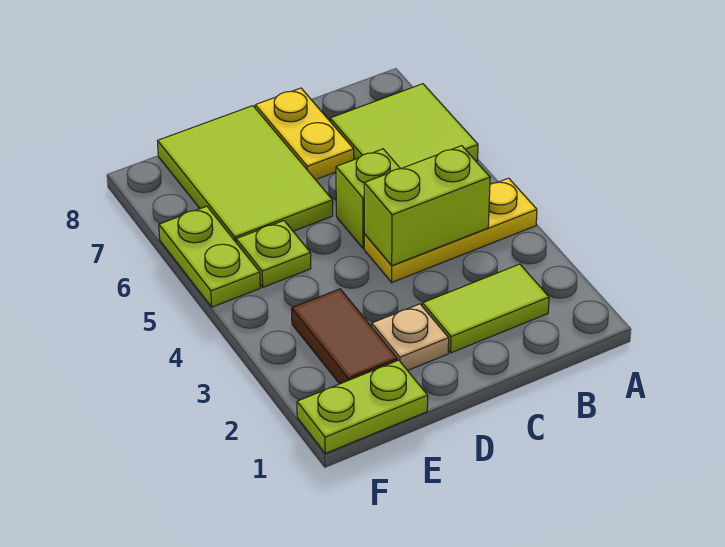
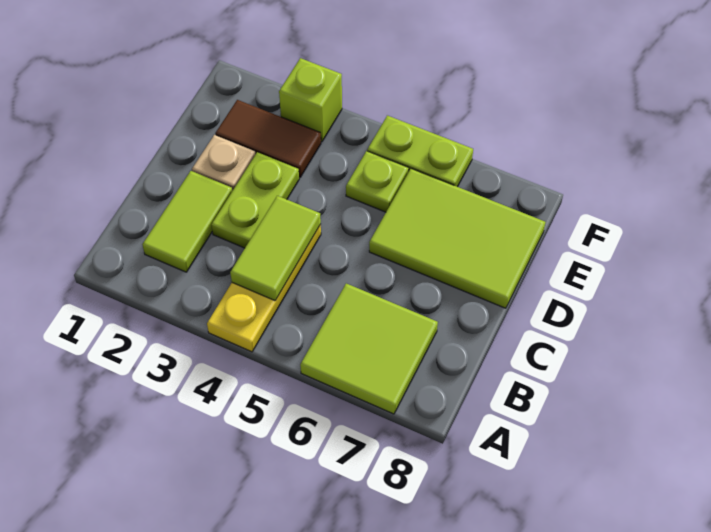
lime brick B4:C4 level 2 -> lime tile B4:C4 level 2
lime brick C5 level 1 -> lime brick F3 level 1
yellow plate C7:C8 level 1 -> none
lime plate E1:F1 level 1 -> lime plate C3:D3 level 1

